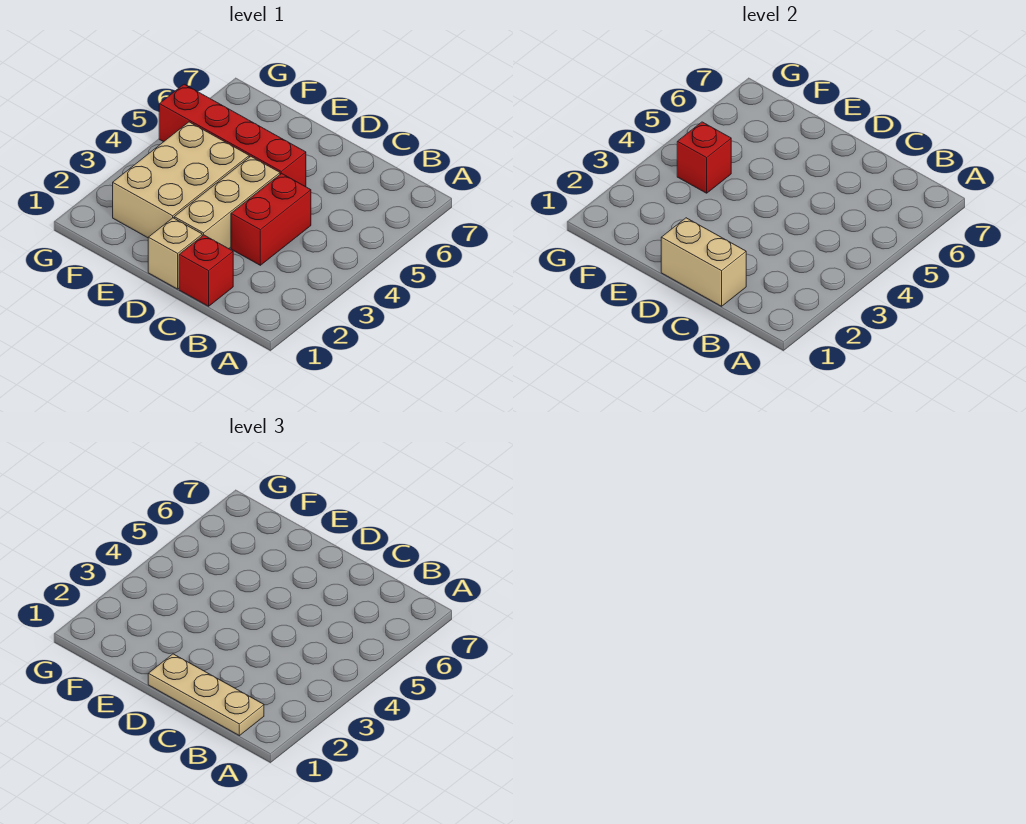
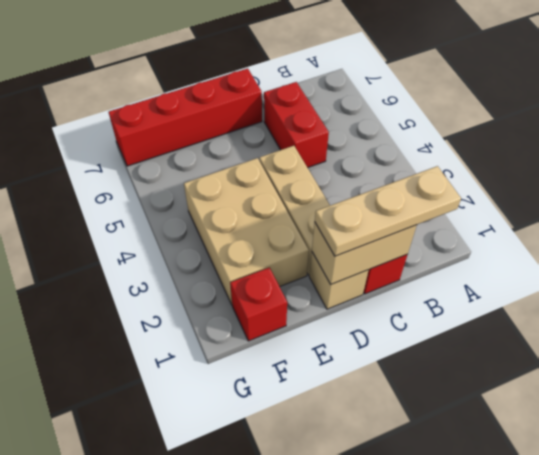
red brick C3:C4 level 1 -> red brick C5:C6 level 1
red brick D5:G5 level 1 -> red brick D7:G7 level 1
red brick F4 level 2 -> red brick F1 level 1

